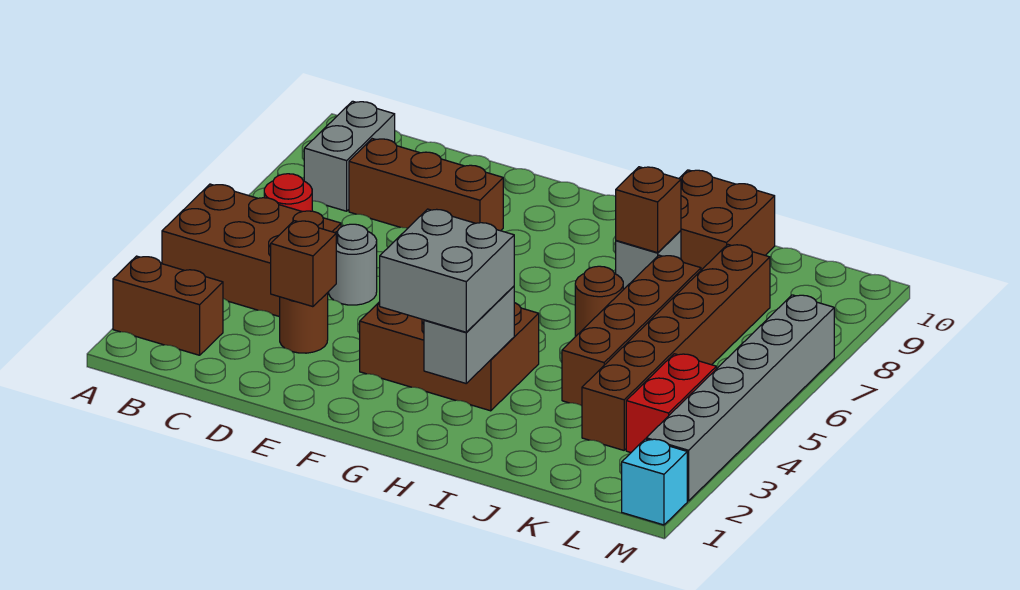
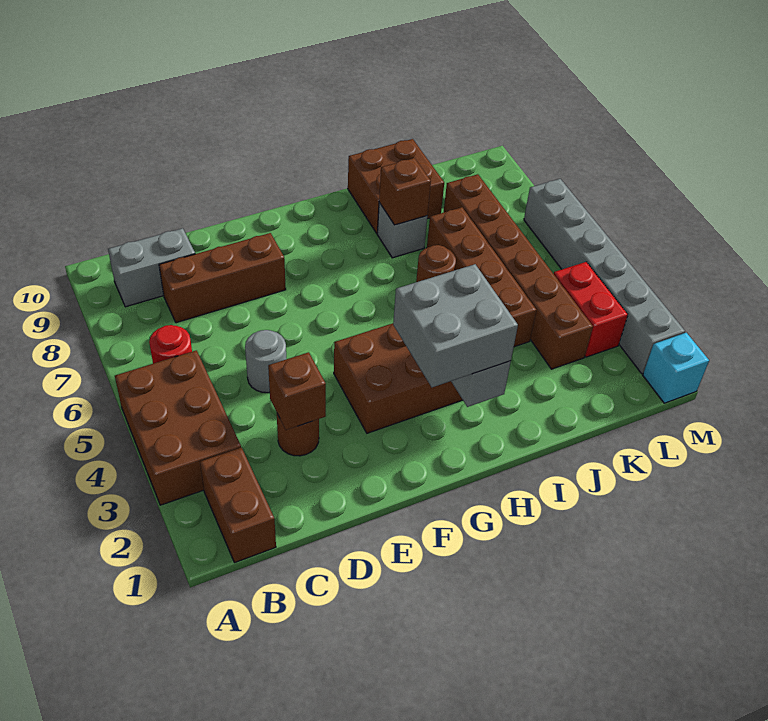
brown brick A2:B2 level 1 -> brown brick B1:B2 level 1
brown brick A4:C5 level 1 -> brown brick A3:B5 level 1
grey brick B8:B9 level 1 -> grey brick B9:C9 level 1

